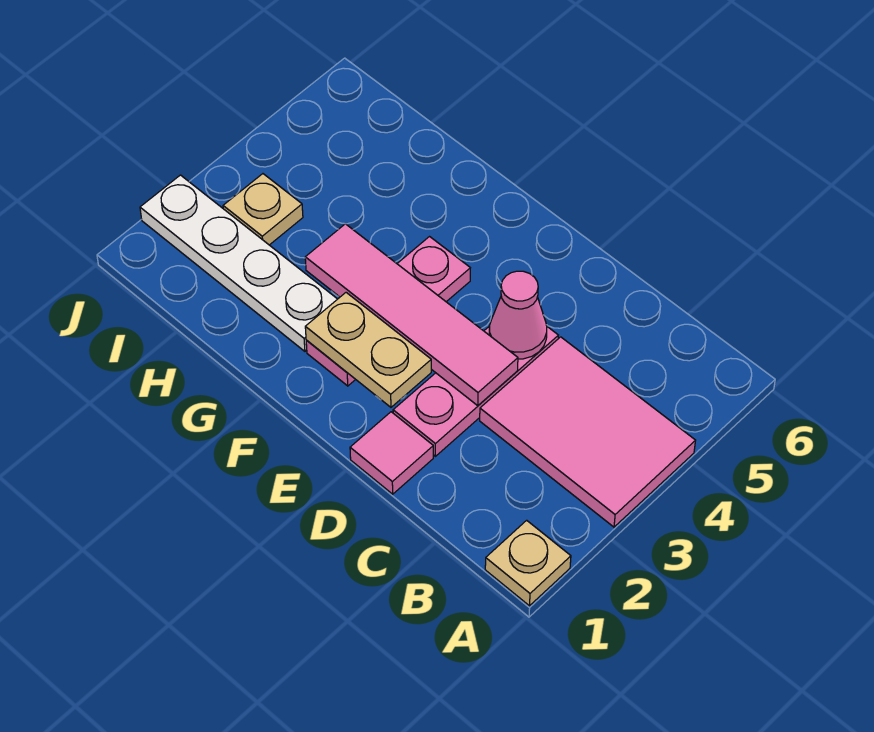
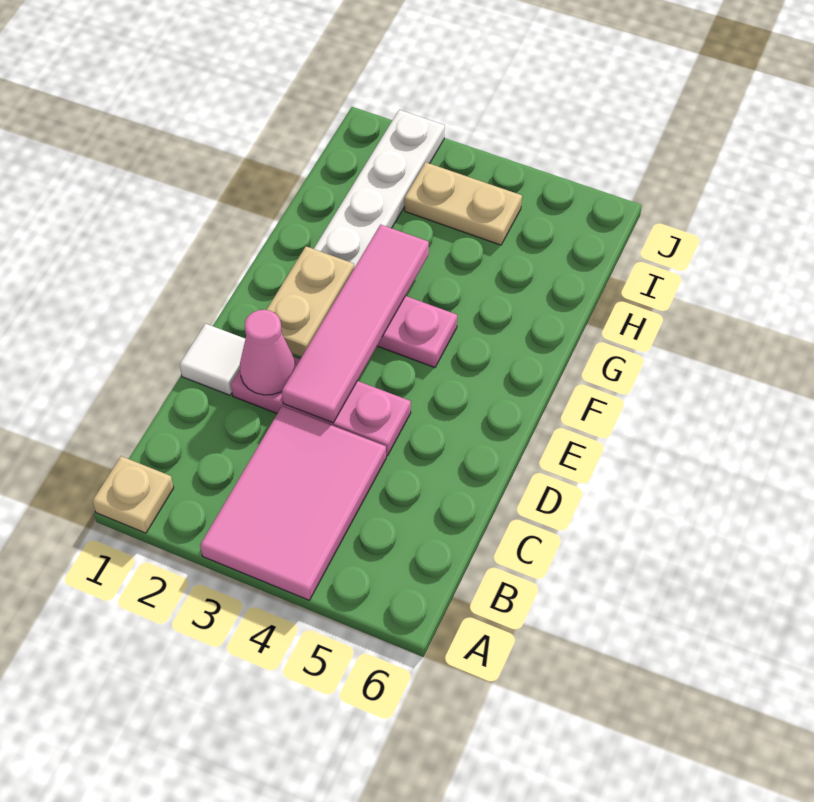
pink tile D1 level 1 -> white tile D1 level 1
pink cone D4 level 2 -> pink cone D2 level 2
tan plate I3 level 1 -> tan plate I3:I4 level 1

